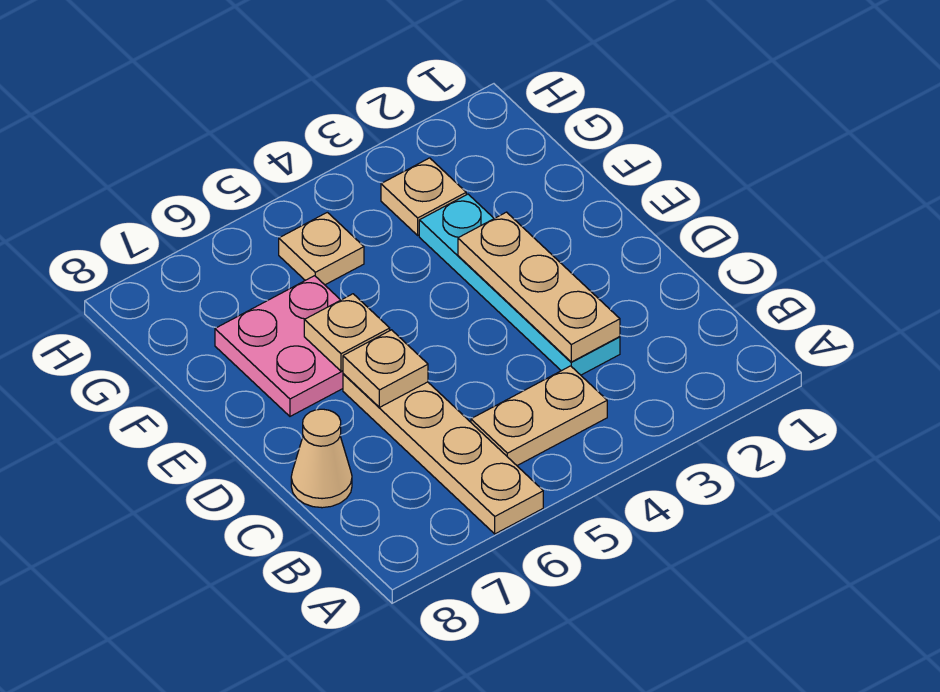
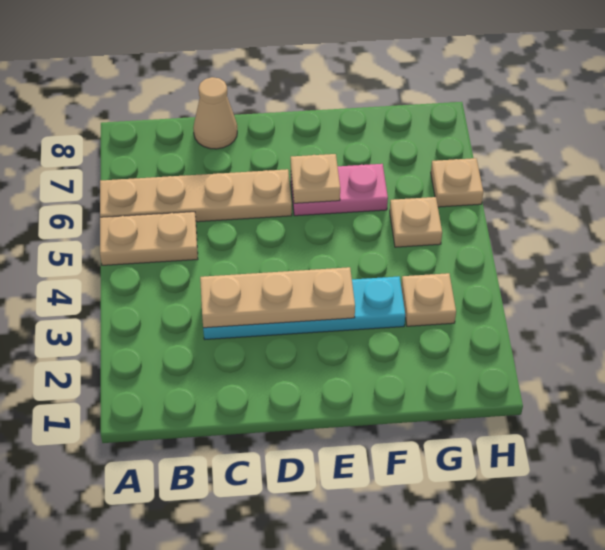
tan plate B4:B5 level 1 -> tan plate A5:B5 level 1
tan plate D6 level 2 -> tan plate H6 level 1
pink plate E6:F7 level 1 -> pink plate E6:F6 level 1

